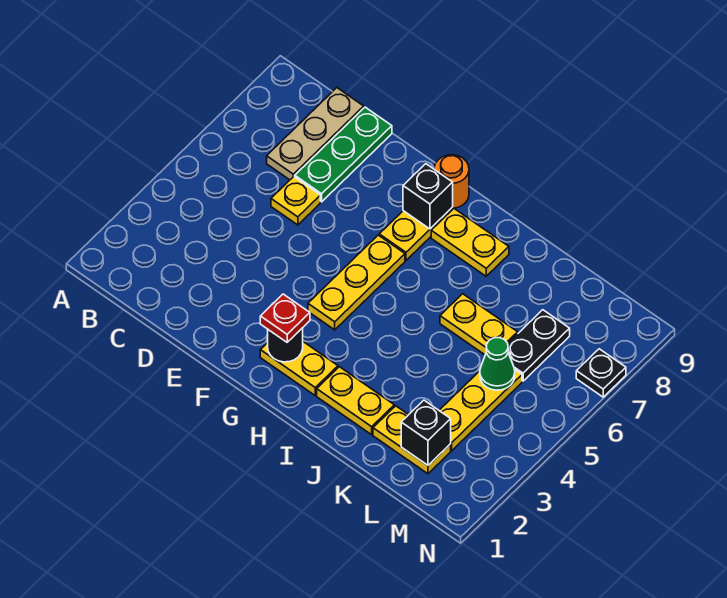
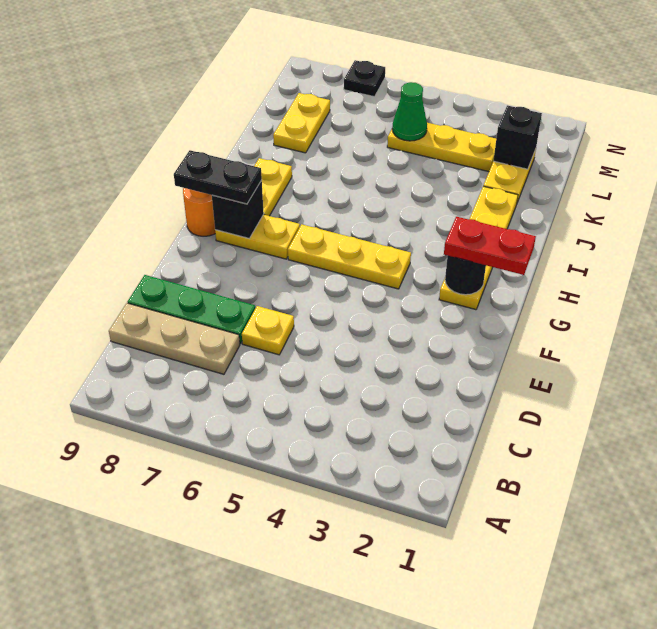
red plate G2 level 3 -> red plate G1:G2 level 3
yellow plate J6:K6 level 1 -> yellow plate K8:L8 level 1
black plate L6:L7 level 1 -> black plate G8:G9 level 3

